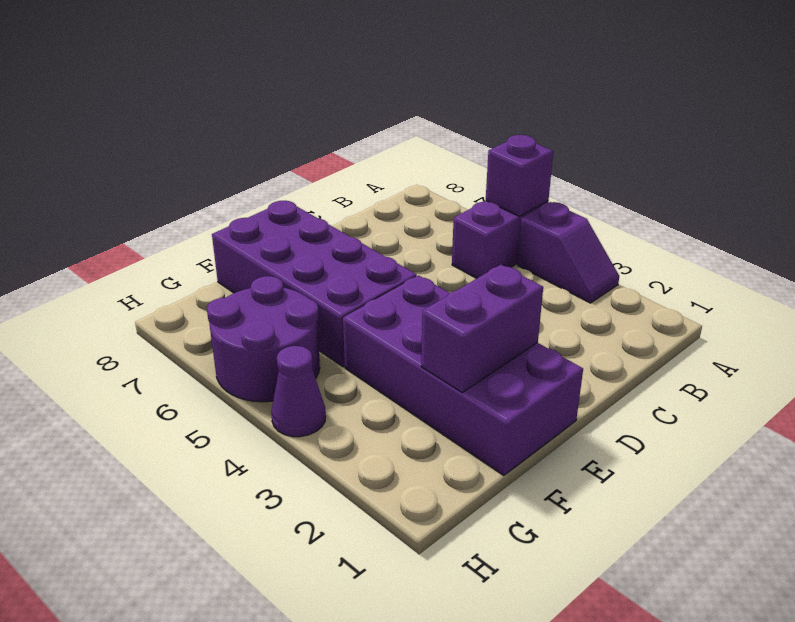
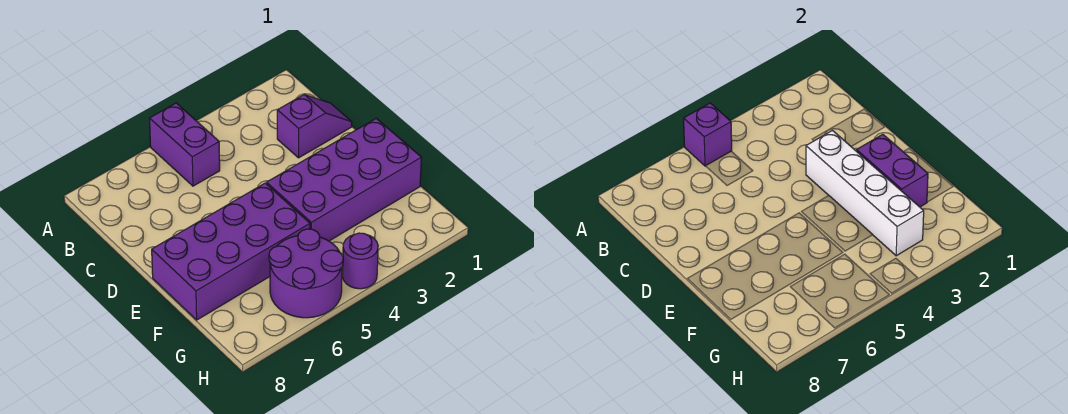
purple slope A3:A4 level 1 top 4 -> purple slope C1:C2 level 1 top 2
none -> white brick D3:G3 level 2
purple cone H4 level 1 -> purple round brick H4 level 1

